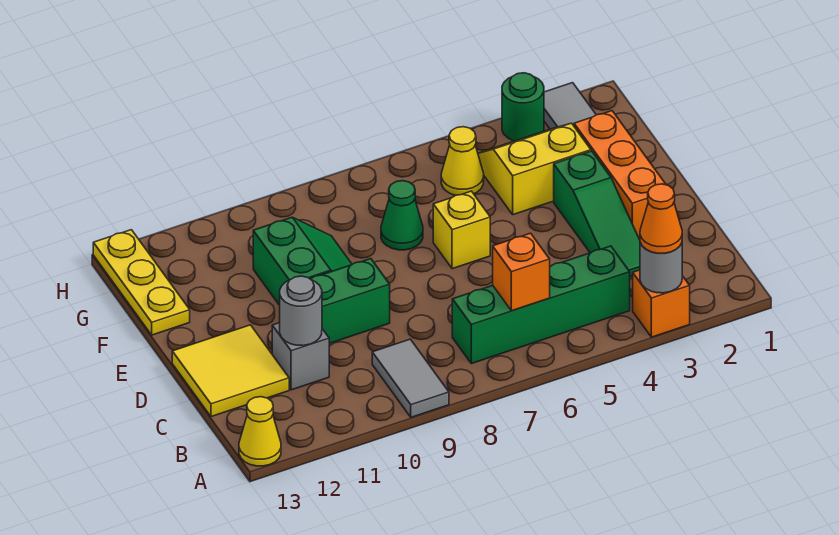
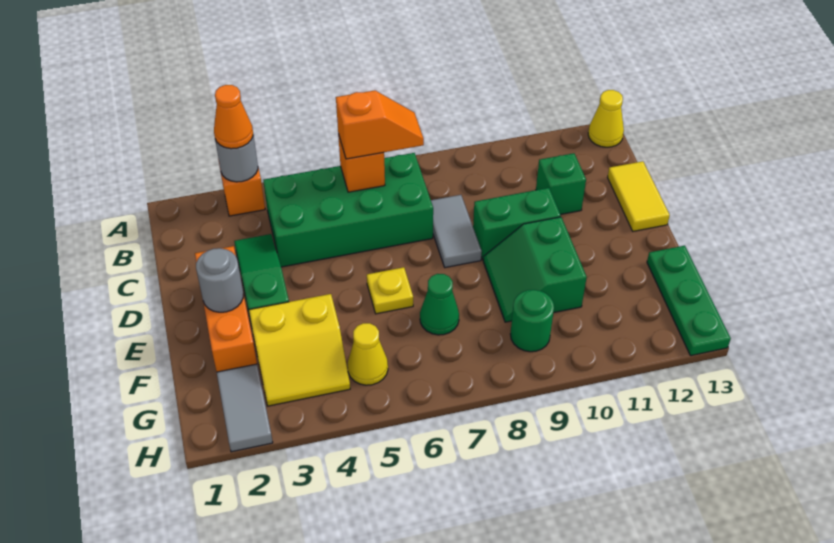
grey tile A9:B9 level 1 -> grey tile C8:D8 level 1
green brick B4:B7 level 1 -> green brick B4:C7 level 1
none -> orange slope B6:B7 level 3 top 6
grey brick C11 level 1 -> green brick C11 level 1
grey round brick C11 level 2 -> grey round brick E2 level 2
yellow tile C12:D13 level 1 -> yellow tile C13:D13 level 1
yellow brick E6 level 1 -> yellow plate E6 level 1
yellow plate F13:H13 level 1 -> green plate F13:H13 level 1
green round brick H3 level 1 -> green round brick G9 level 1

